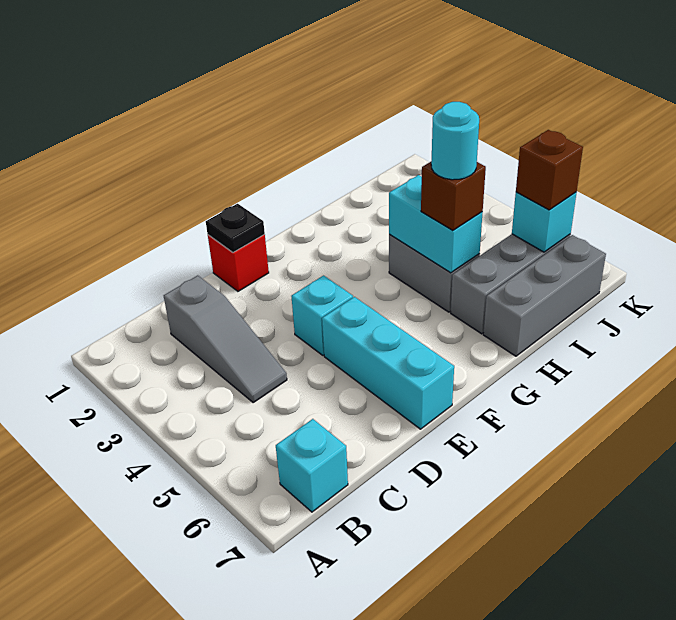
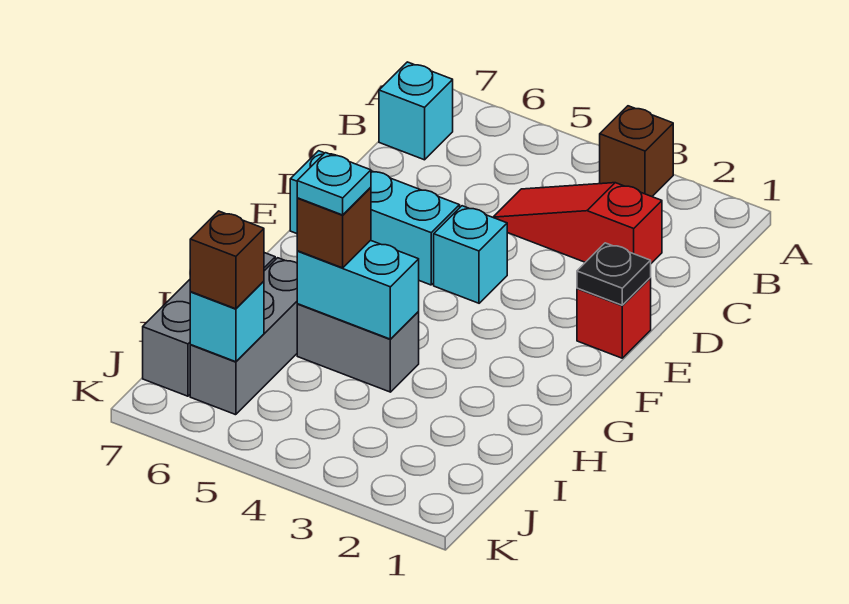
none -> brown brick A3 level 1
grey slope C2:C4 level 1 top 2 -> red slope C2:C4 level 1 top 2
cyan round brick H5 level 4 -> cyan plate H5 level 4

